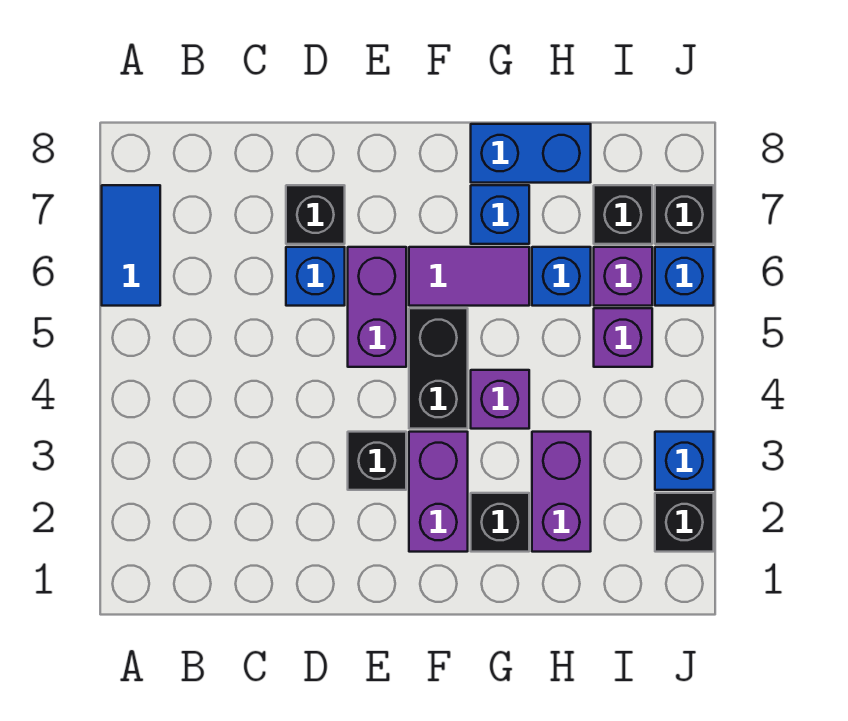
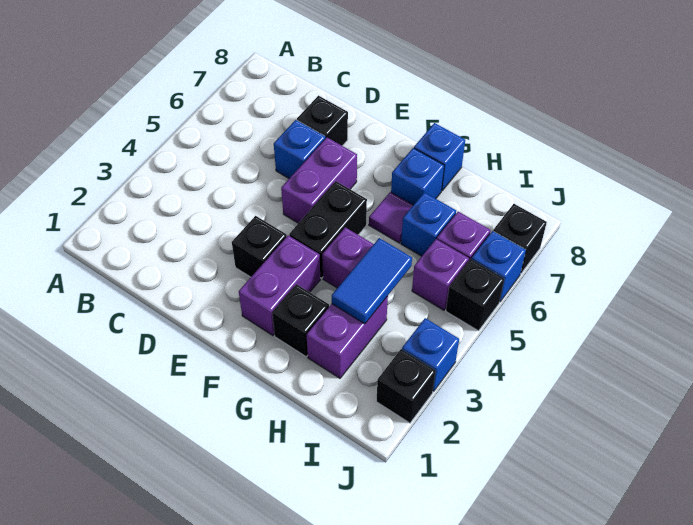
blue tile A6:A7 level 1 -> blue tile H3:H4 level 2
purple tile F6:G6 level 1 -> purple tile G6 level 1
blue brick G8:H8 level 1 -> blue brick G8 level 1
black brick I7 level 1 -> black brick J5 level 1

